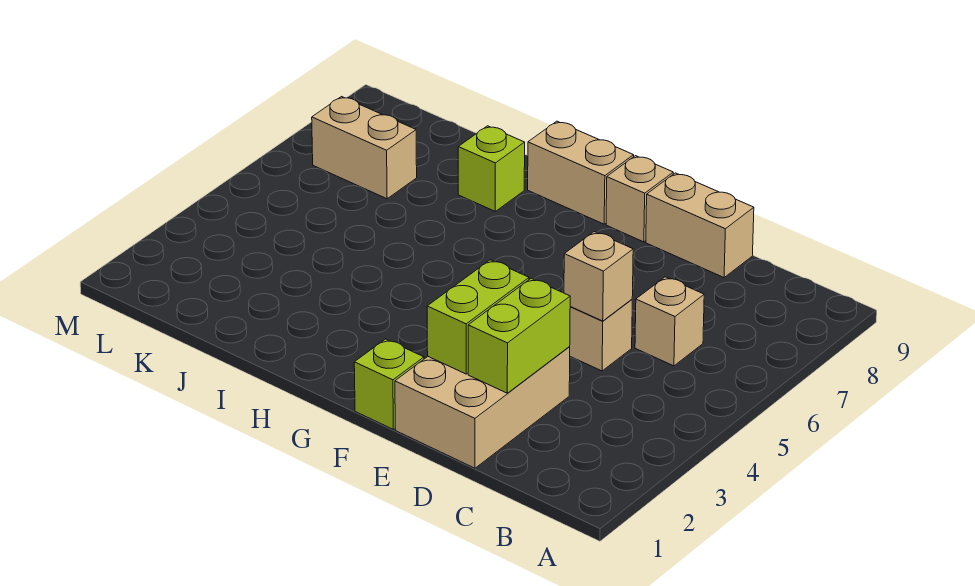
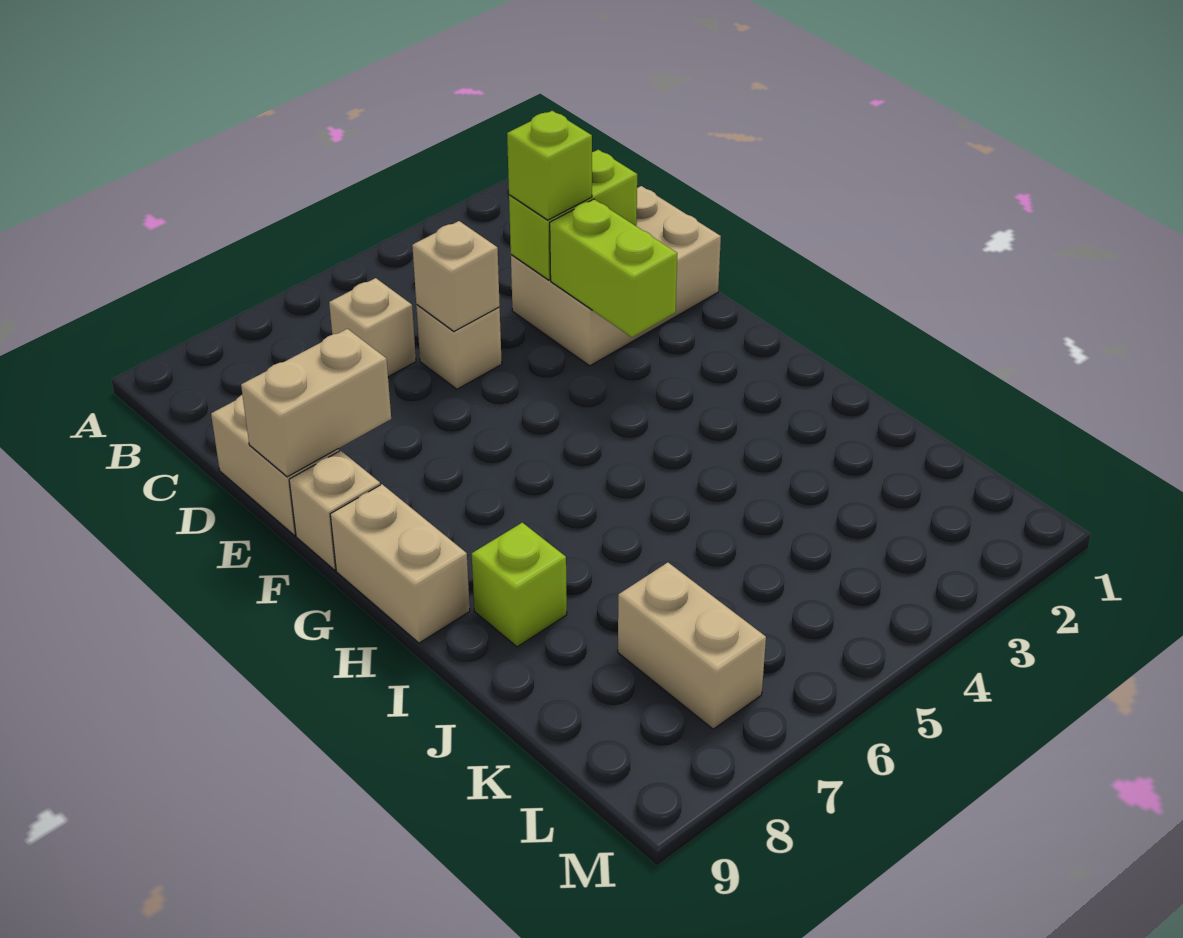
lime brick E2:E3 level 2 -> lime brick E3:F3 level 2
none -> tan brick E8:E9 level 2
lime brick F1 level 1 -> lime brick D3 level 3

